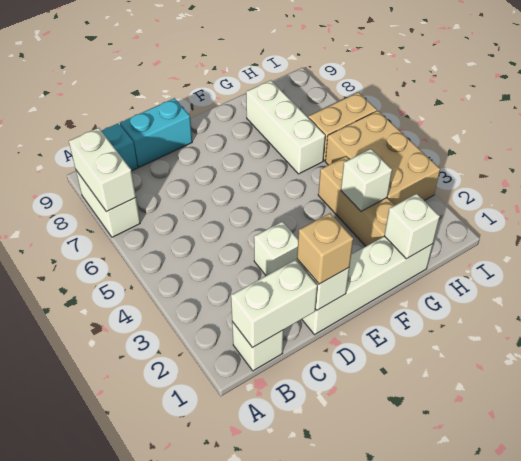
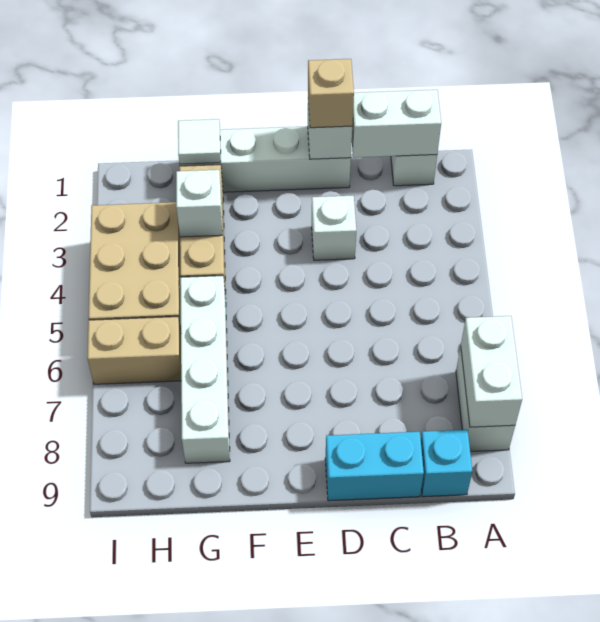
white brick G1 level 2 -> white tile G1 level 2
white brick G6:G8 level 1 -> white brick G5:G8 level 1

